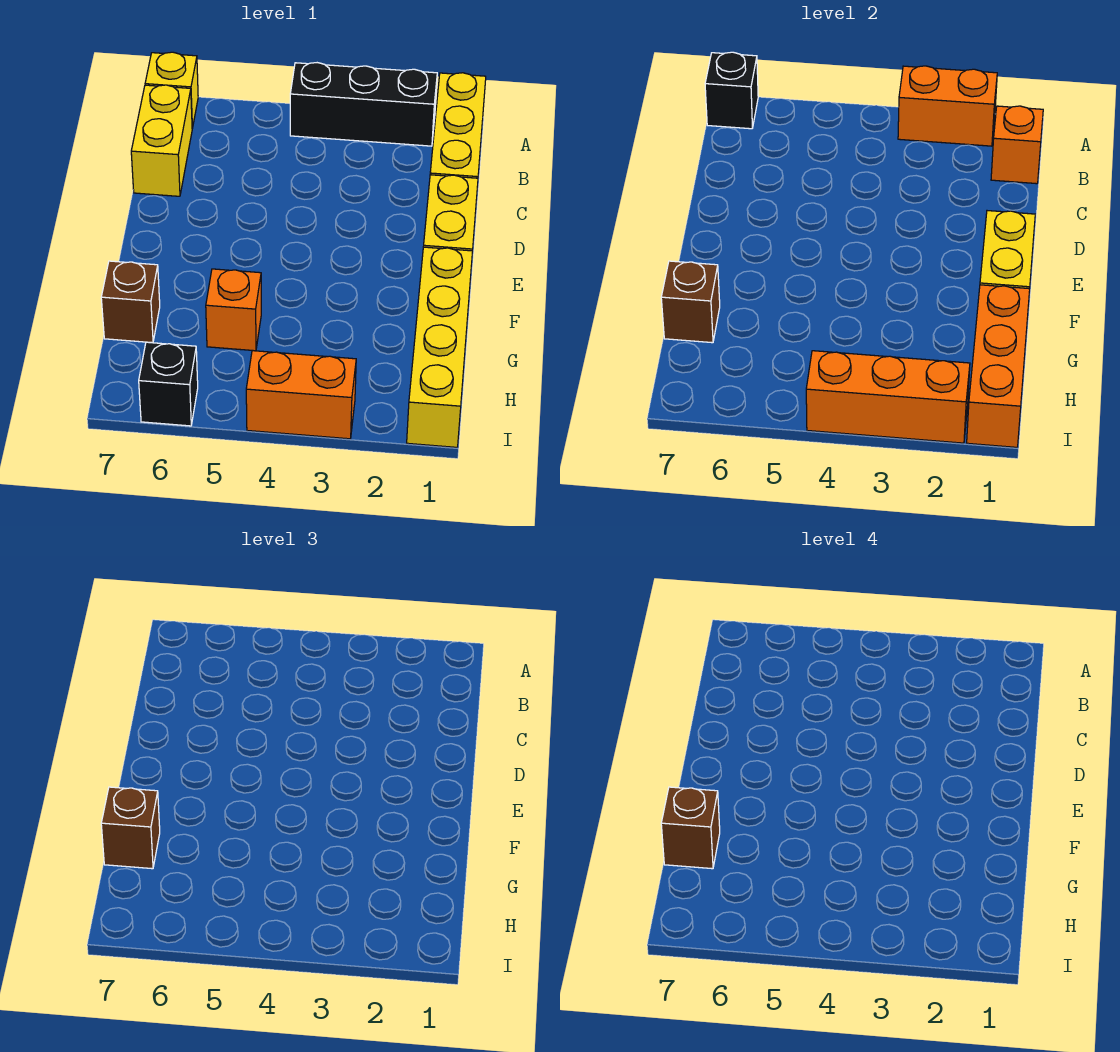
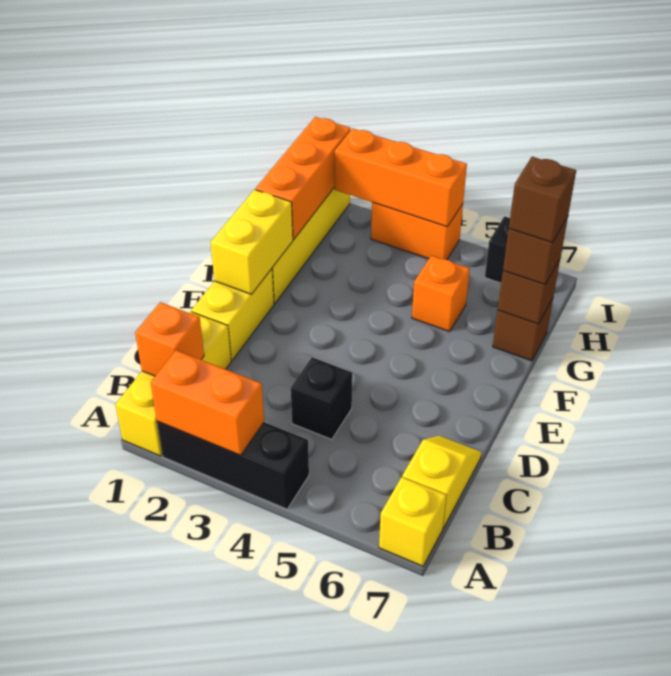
black brick A7 level 2 -> black brick C4 level 1
yellow brick B7:C7 level 1 -> yellow slope B7:C7 level 1 top B

